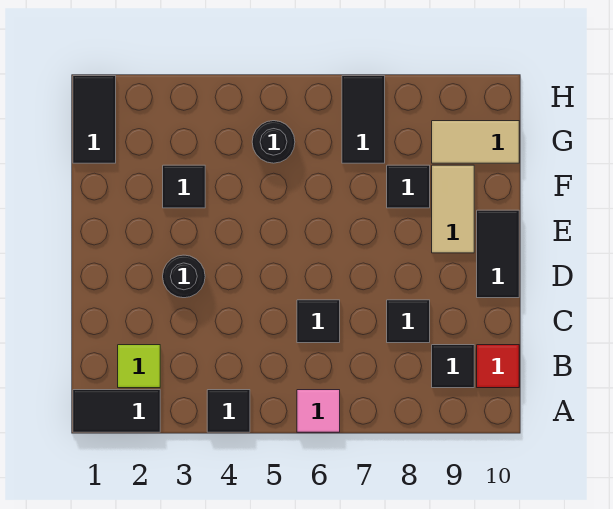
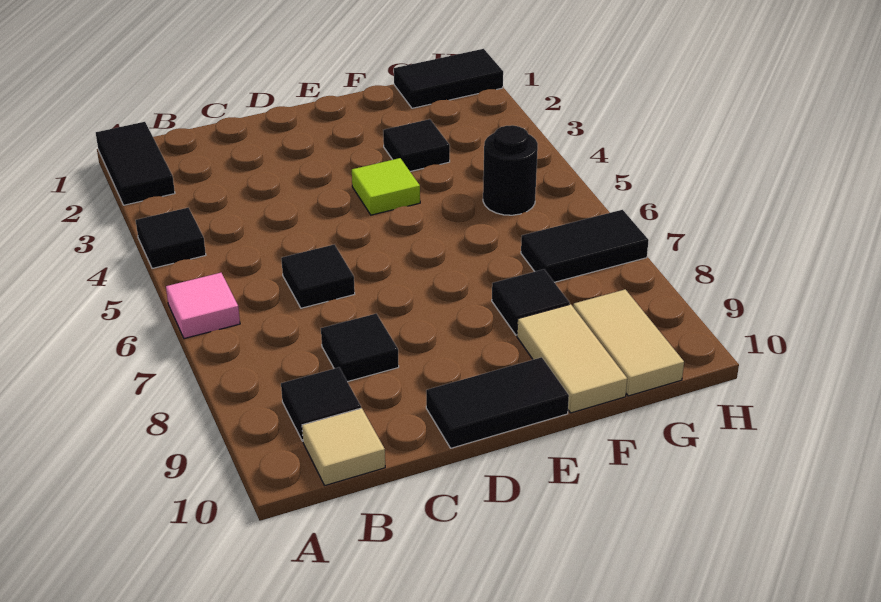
lime tile B2 level 1 -> lime tile E4 level 1
red tile B10 level 1 -> tan tile B10 level 1
black round brick D3 level 1 -> none
tan tile E9:F9 level 1 -> tan tile F9:F10 level 1

